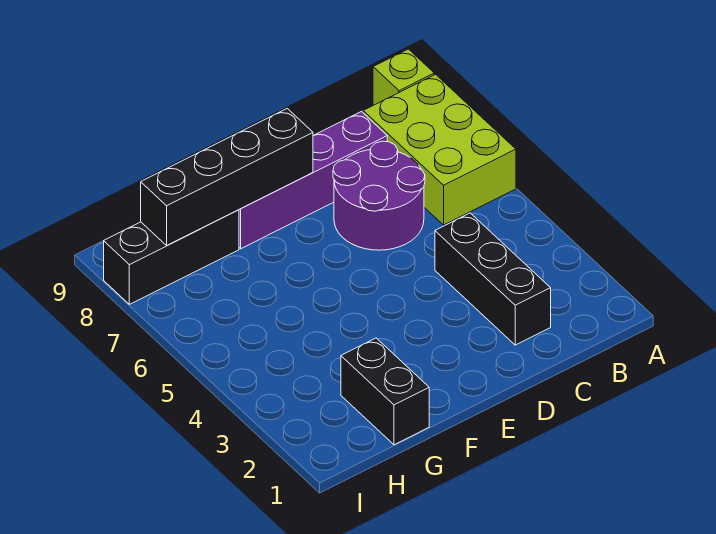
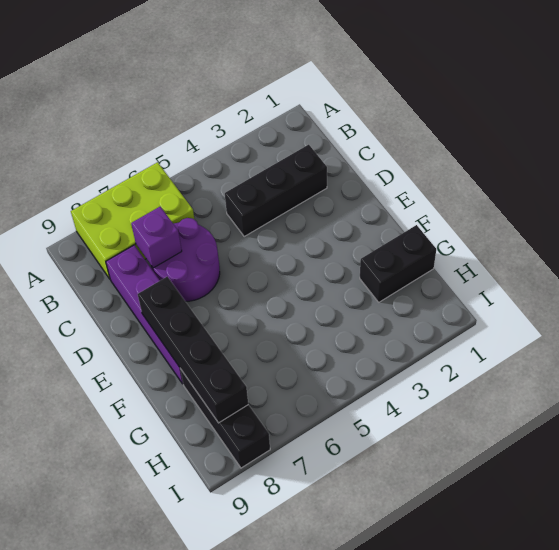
lime brick A9 level 1 -> none
none -> purple brick C7 level 2

